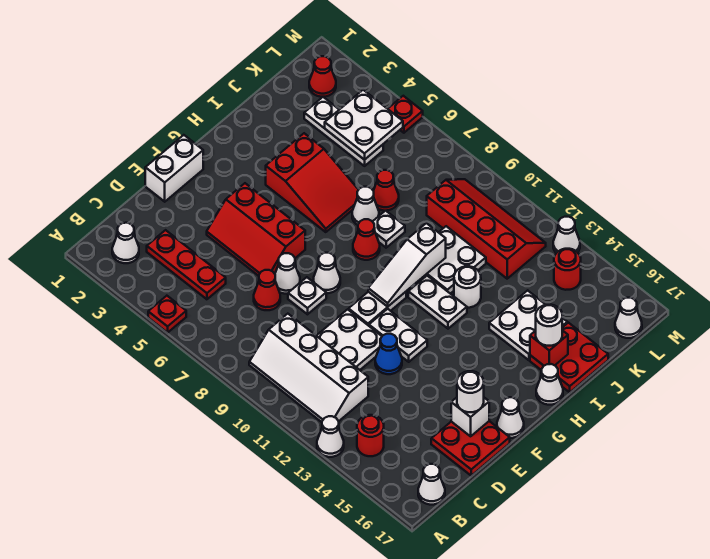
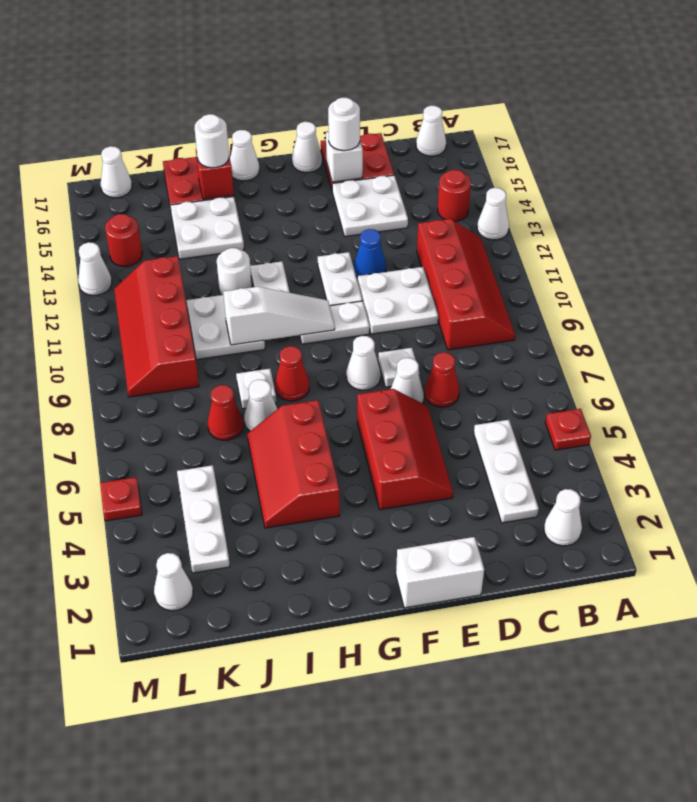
white slope B9:C12 level 1 top C -> red slope B9:C12 level 1 top C
red plate C3:C5 level 1 -> white plate C3:C5 level 1
red slope H4:I6 level 1 top 4 -> red slope H4:I6 level 1 top H
white plate K4:L5 level 2 -> white plate D14:E15 level 1
red cone L2 level 1 -> white cone L2 level 1

